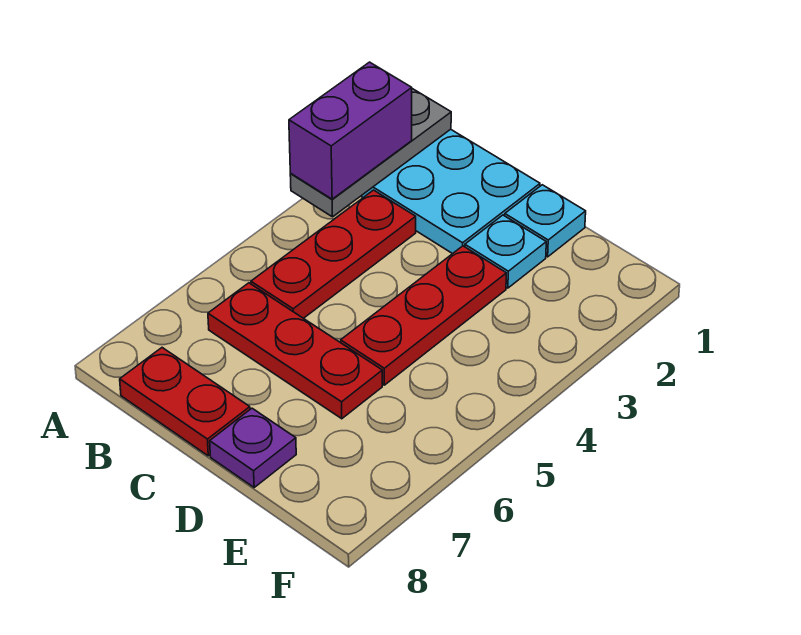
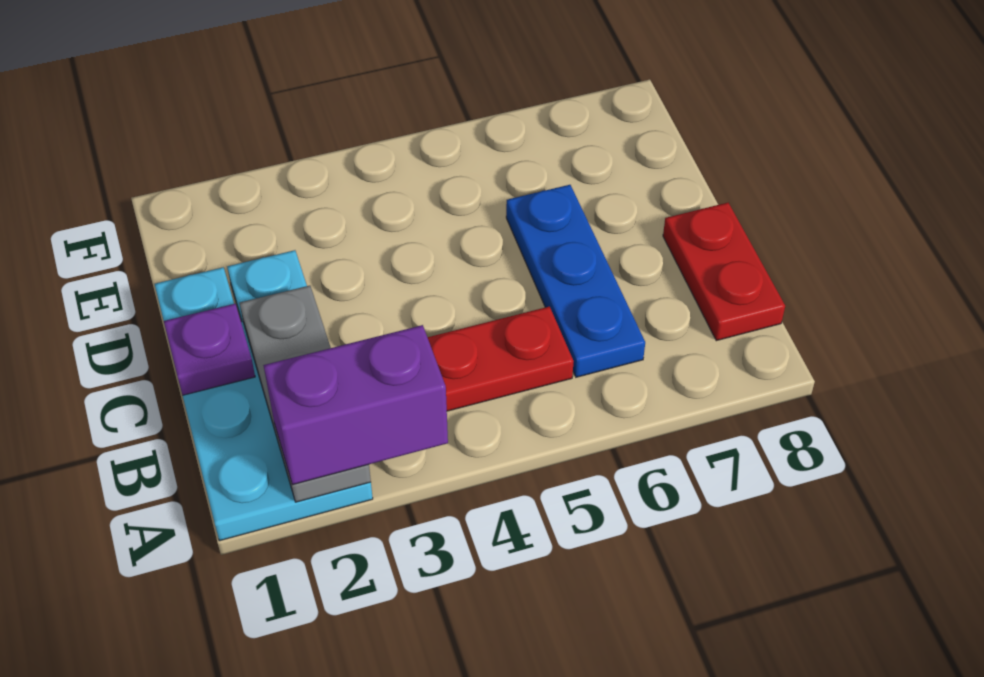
grey plate A1:A3 level 2 -> grey plate A2:C2 level 2
red plate B6:D6 level 1 -> blue plate B6:D6 level 1
red plate D3:D5 level 1 -> none
purple plate D8 level 1 -> purple plate C1 level 2

